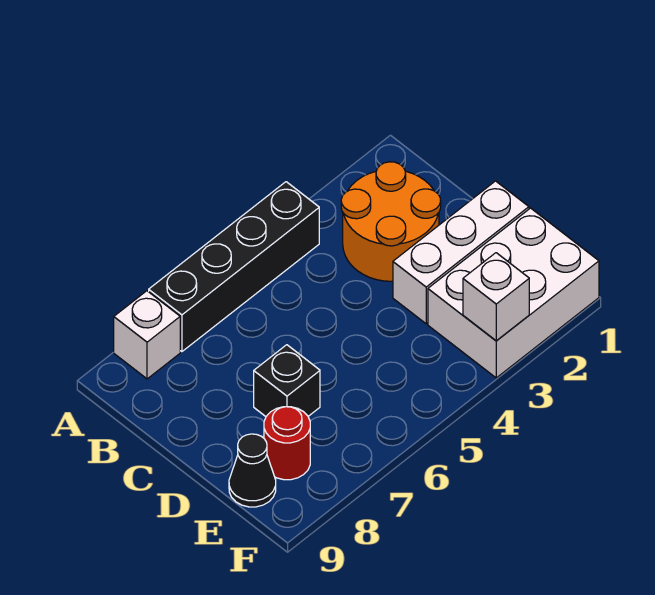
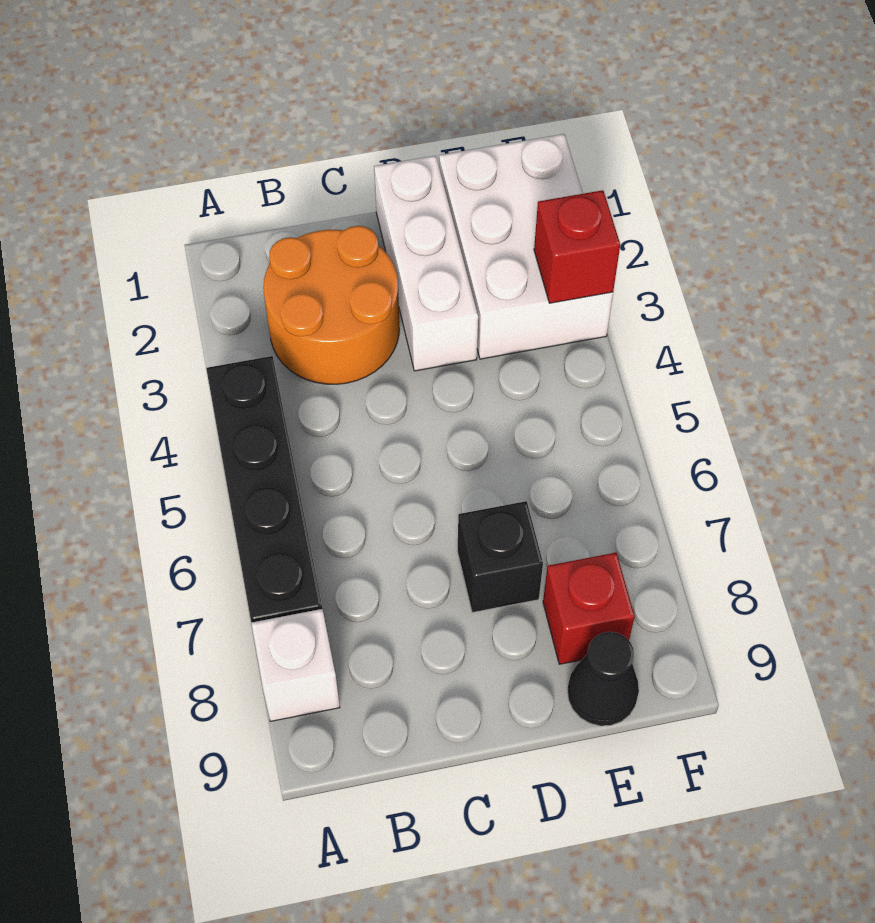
red round brick E8 level 1 -> red brick E8 level 1
white brick F3 level 2 -> red brick F3 level 2

